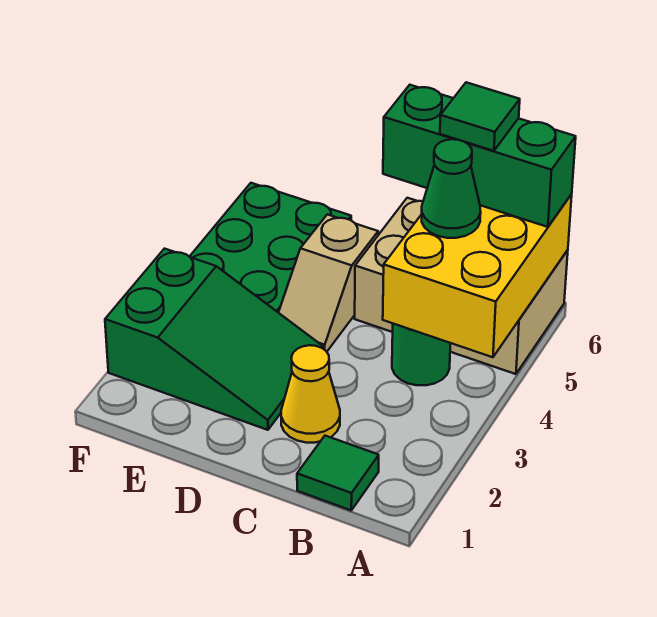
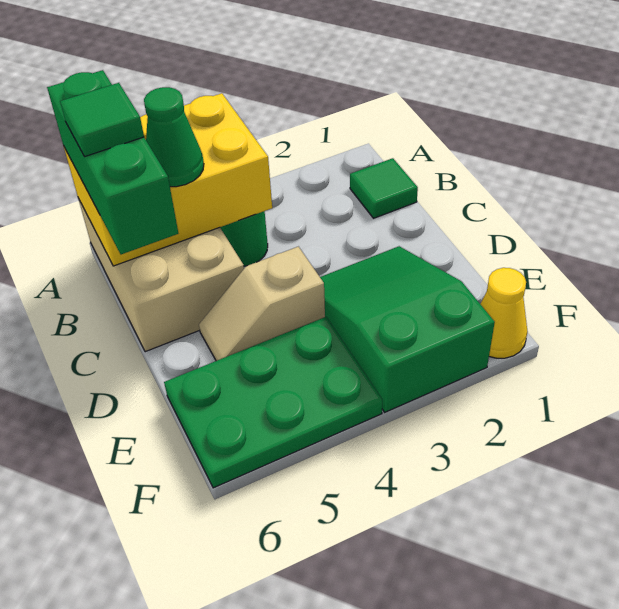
yellow cone C2 level 1 -> yellow cone F1 level 1
tan slope D4:D5 level 1 top 5 -> tan slope D4:D5 level 1 top 4

